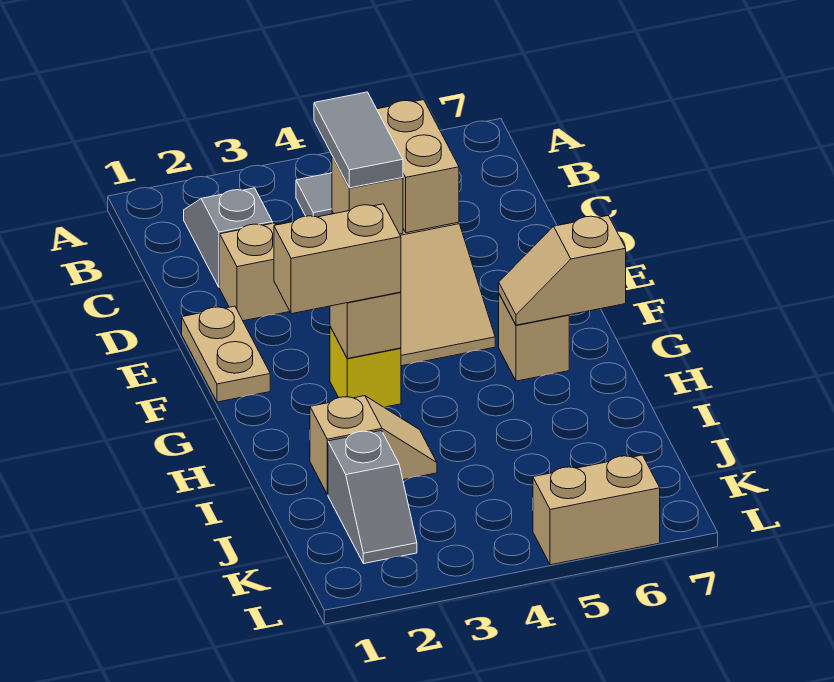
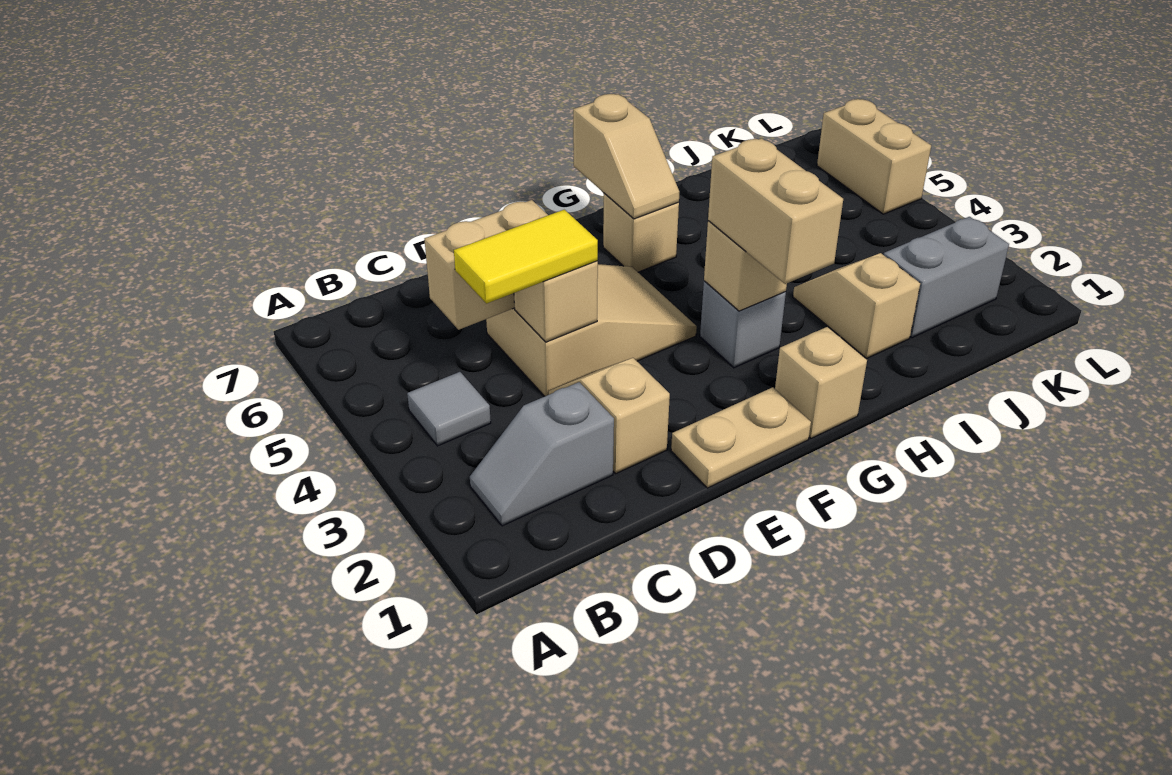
grey tile C4:D4 level 3 -> yellow tile C4:D4 level 3
none -> tan brick G1 level 1
yellow brick G3 level 1 -> grey brick G3 level 1
grey slope J2:K2 level 1 top J -> grey brick J2:K2 level 1

